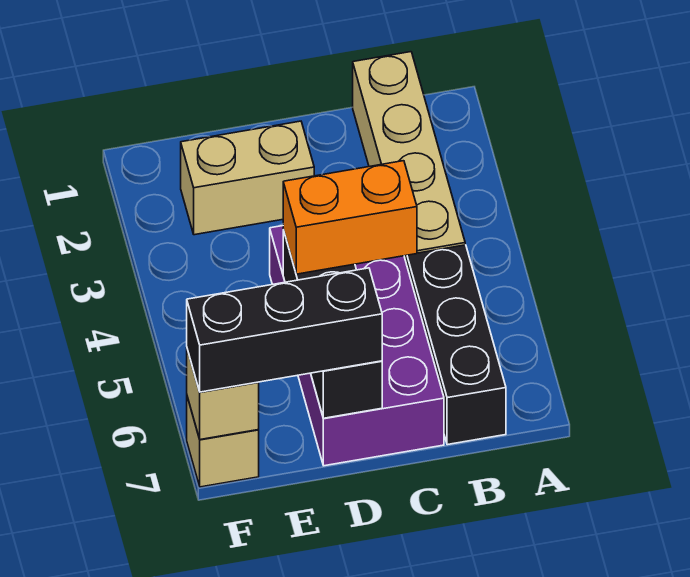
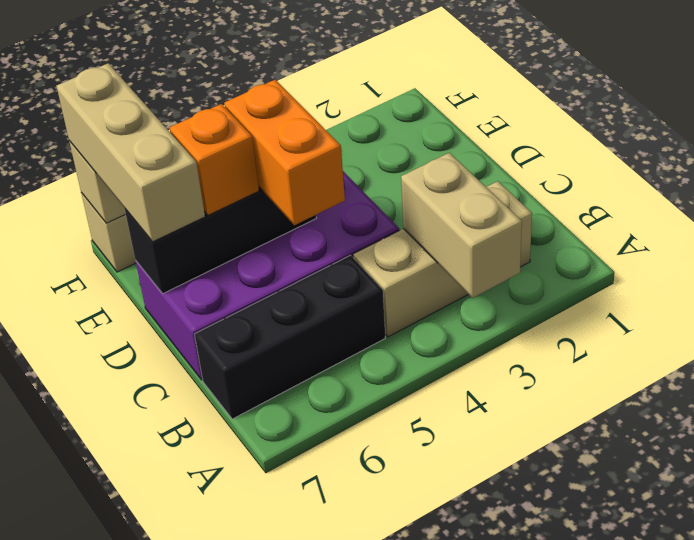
tan brick B1:B4 level 1 -> tan brick B2:B4 level 1
tan brick D2:E2 level 1 -> tan brick A3:B3 level 2
none -> orange brick D6 level 3
black brick D7:F7 level 3 -> tan brick D7:F7 level 3

